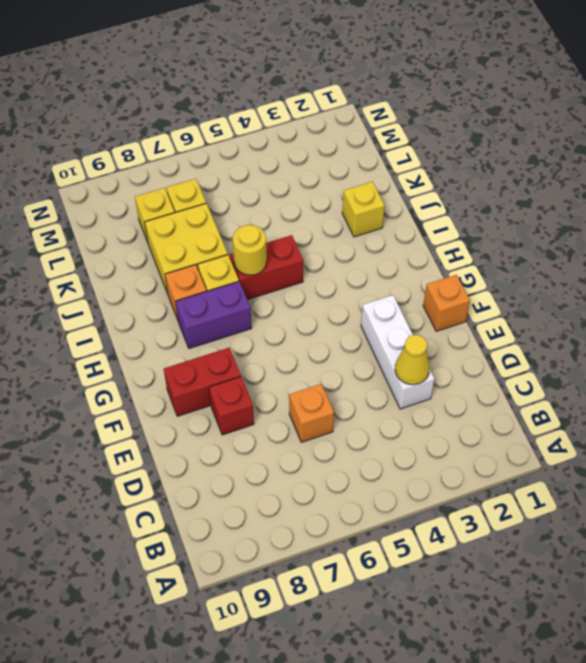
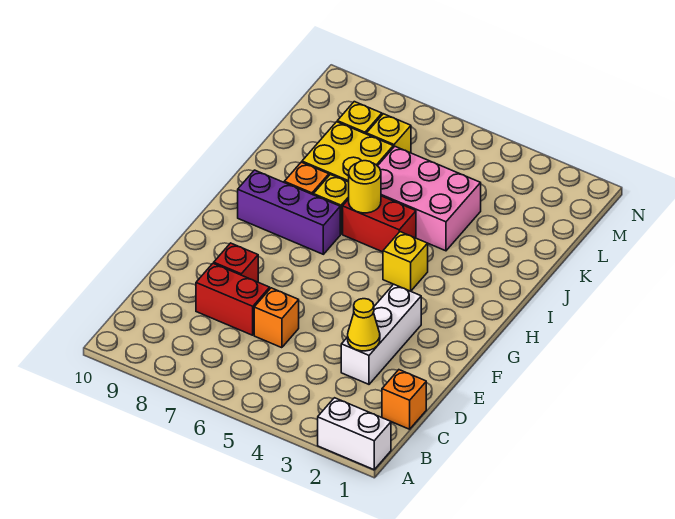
none -> white brick A1:A2 level 1
orange brick F1 level 1 -> orange brick C1 level 1
red brick F8:F9 level 1 -> red brick D7:D8 level 1
purple brick H7:H8 level 1 -> purple brick H7:H9 level 1
yellow brick J2 level 1 -> yellow brick H4 level 1
none -> pink brick J4:K6 level 1

